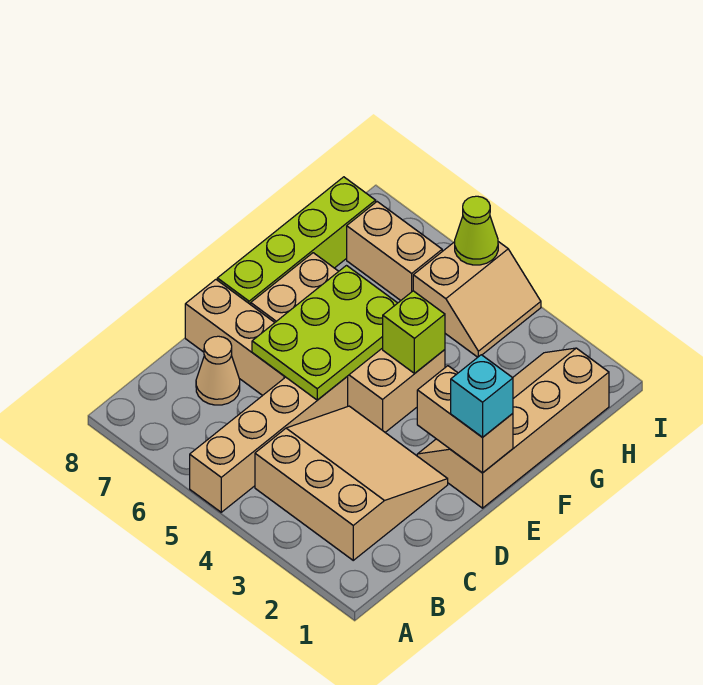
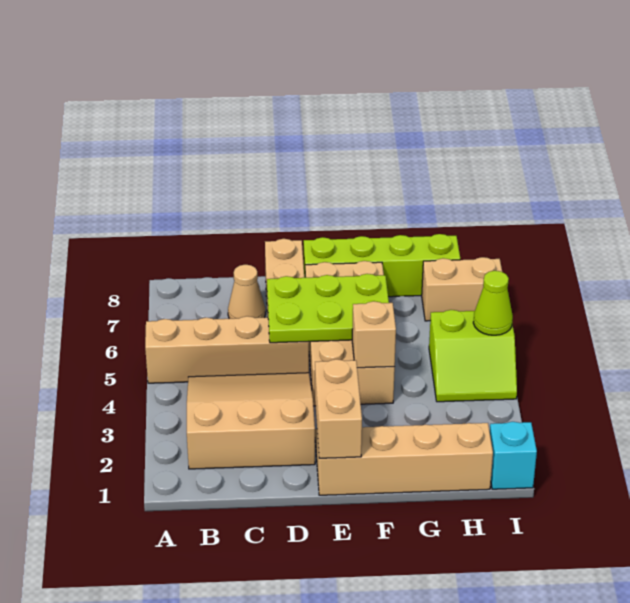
tan slope B2:D4 level 1 top B -> tan slope B2:D4 level 1 top 2
cyan brick E1 level 3 -> cyan brick I1 level 1
lime brick F4 level 2 -> tan brick F4 level 2
tan slope H4:I5 level 1 top 5 -> lime slope H4:I5 level 1 top 5
tan brick H6:H7 level 1 -> tan brick H7:I7 level 1

